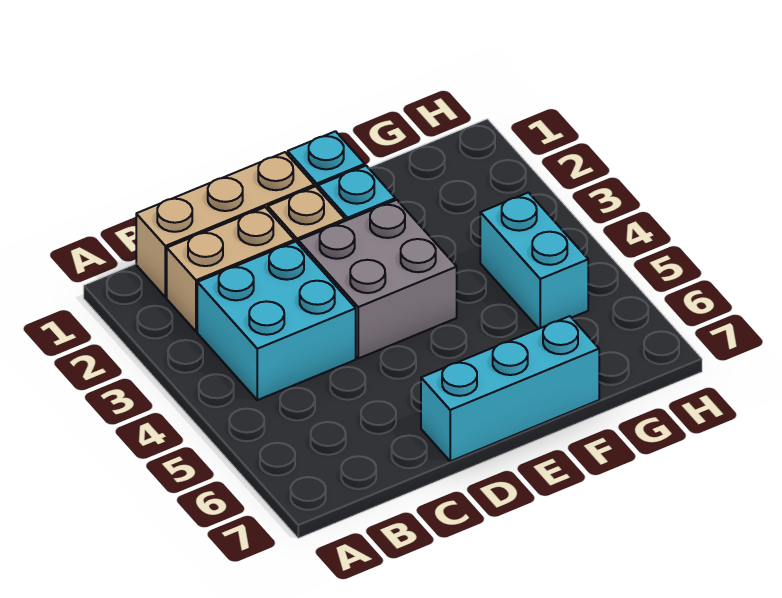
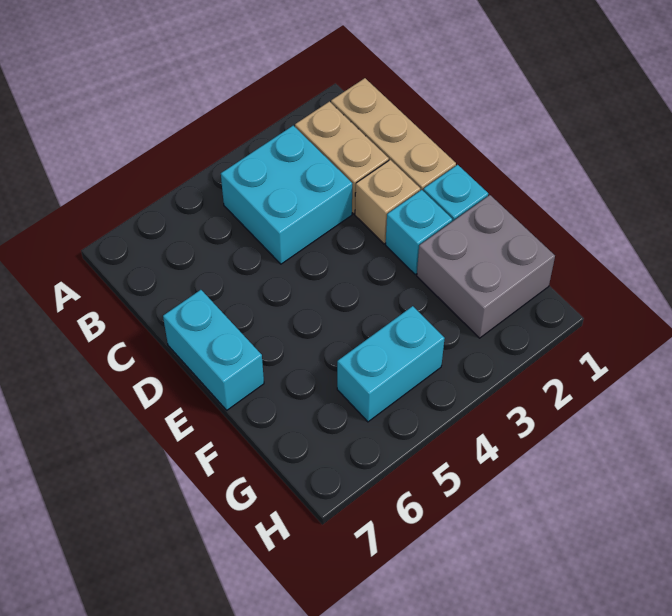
grey brick D3:E4 level 1 -> grey brick F1:G2 level 1
cyan brick D7:F7 level 1 -> cyan brick D7:E7 level 1

